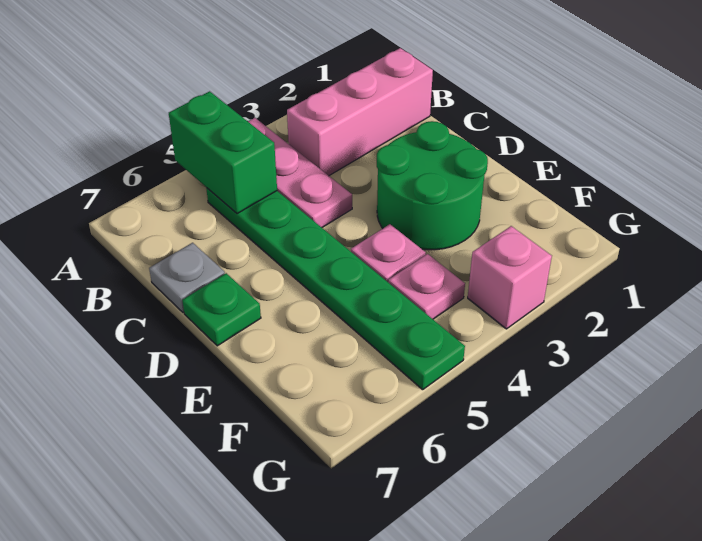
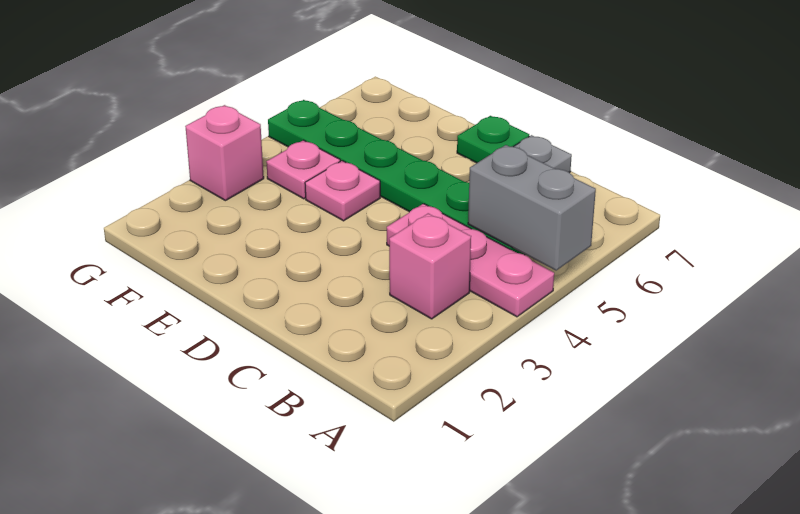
green brick A5:B5 level 2 -> grey brick A5:B5 level 2
pink brick B1:B3 level 1 -> pink brick B3 level 1
green round brick D2:E3 level 1 -> none

